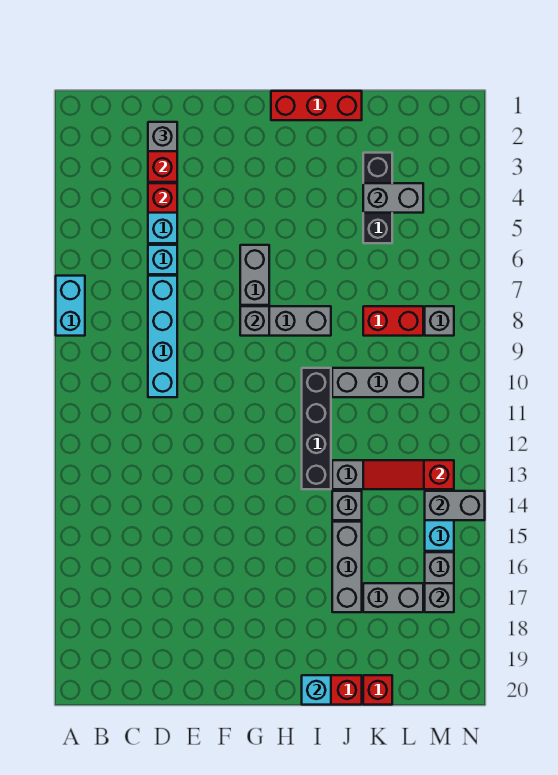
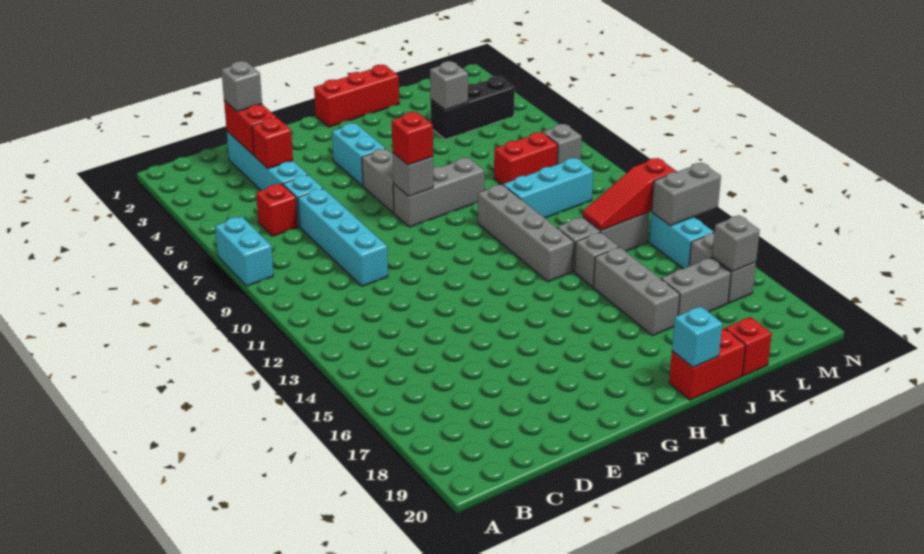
none -> red brick C6 level 1
none -> cyan brick G4:G5 level 1
none -> red brick G8 level 3
black brick I10:I13 level 1 -> grey brick I10:I13 level 1
grey brick J10:L10 level 1 -> cyan brick J10:L10 level 1
black brick K3:K5 level 1 -> black brick K4:M4 level 1
grey brick K4:L4 level 2 -> grey brick K4 level 2

